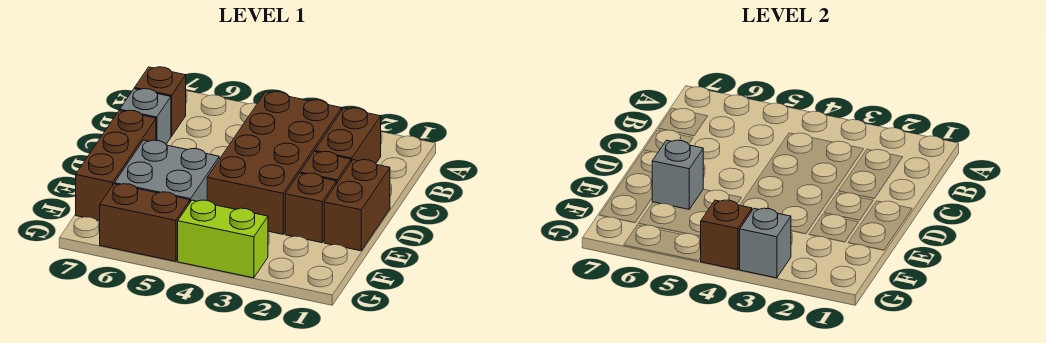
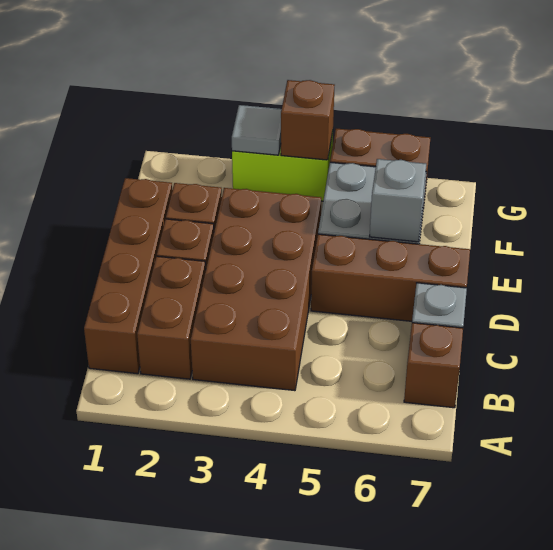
brown brick D1:E1 level 1 -> brown brick B1:E1 level 1
brown brick D7:F7 level 1 -> brown brick D5:D7 level 1
grey brick G3 level 2 -> grey tile G3 level 2

